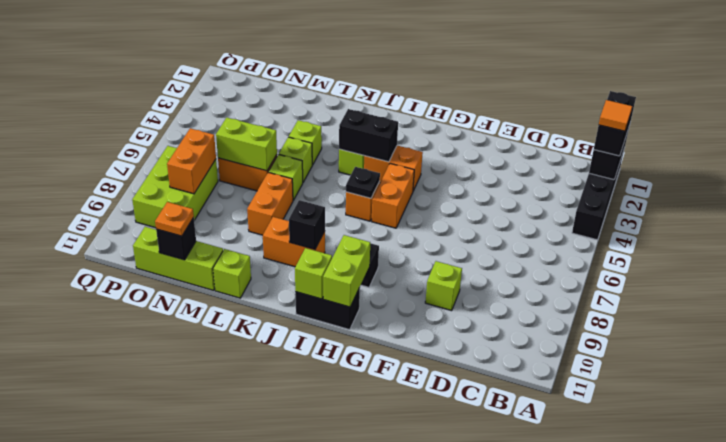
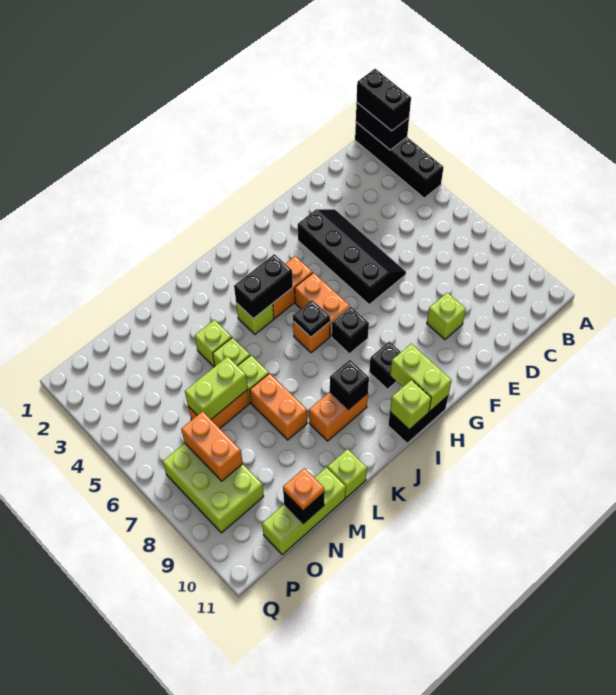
orange tile A2 level 4 -> none
none -> black slope E3:F6 level 1 top F
none -> black brick H7 level 1

